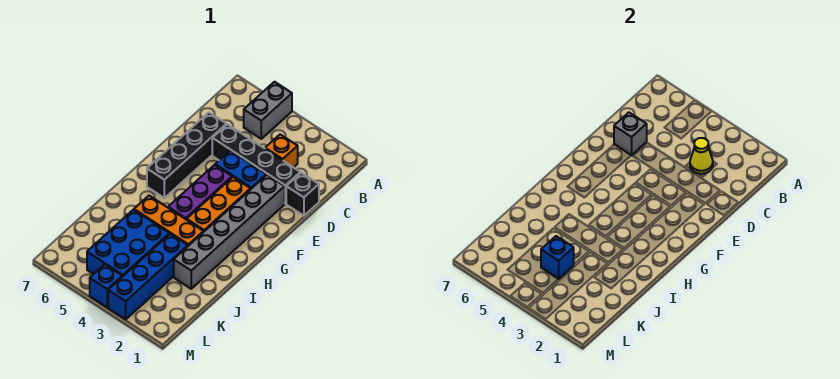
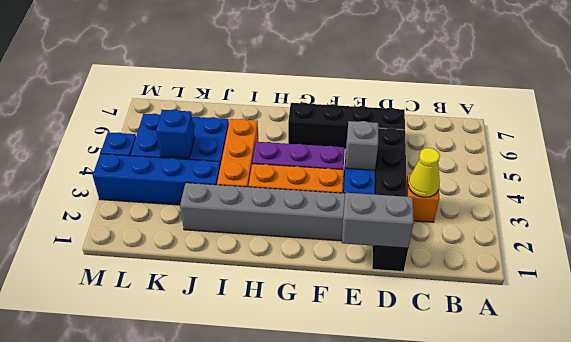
grey brick A5:B5 level 1 -> grey brick D1:E1 level 2
grey brick D6 level 2 -> grey brick E4 level 2

